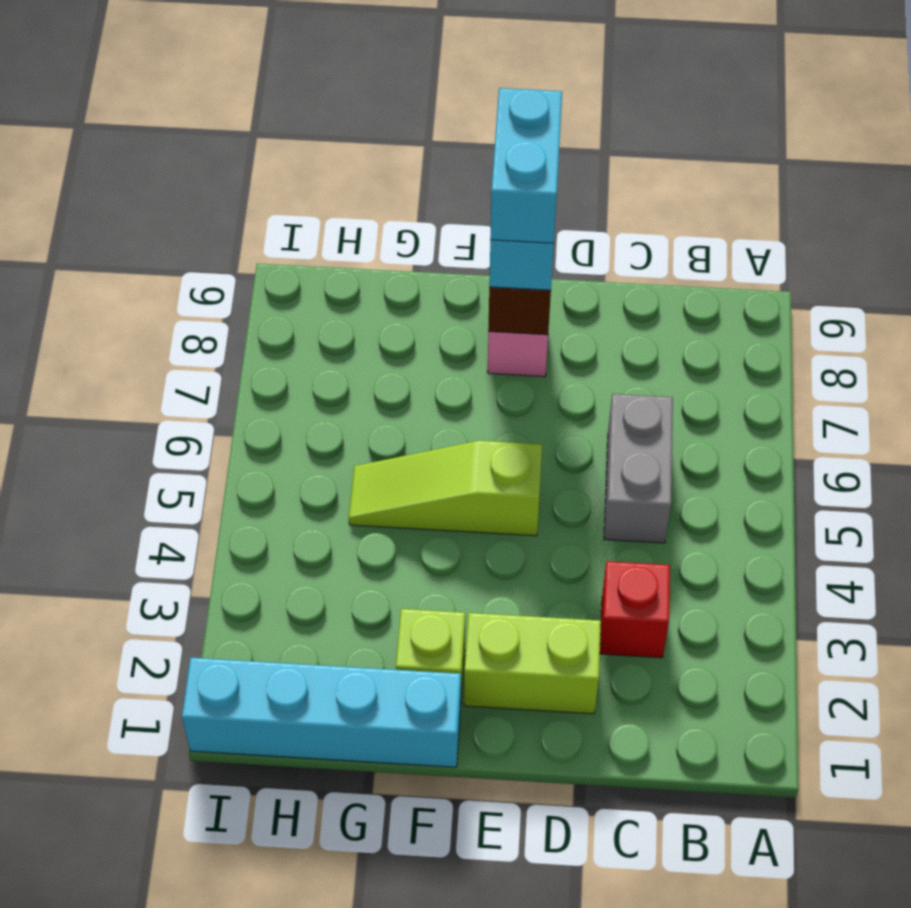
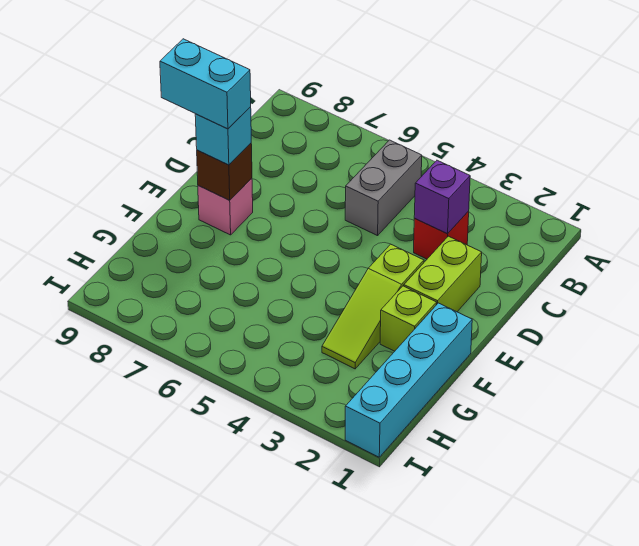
none -> purple brick C3 level 2
grey brick C5:C6 level 1 -> grey brick B5:C5 level 1
lime slope E5:G5 level 1 top E -> lime slope E3:G3 level 1 top E

